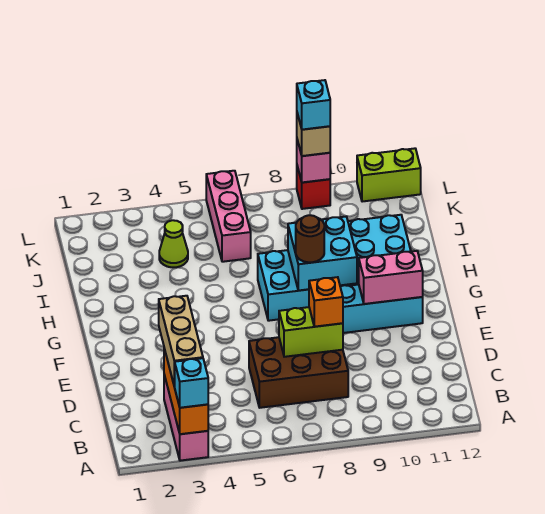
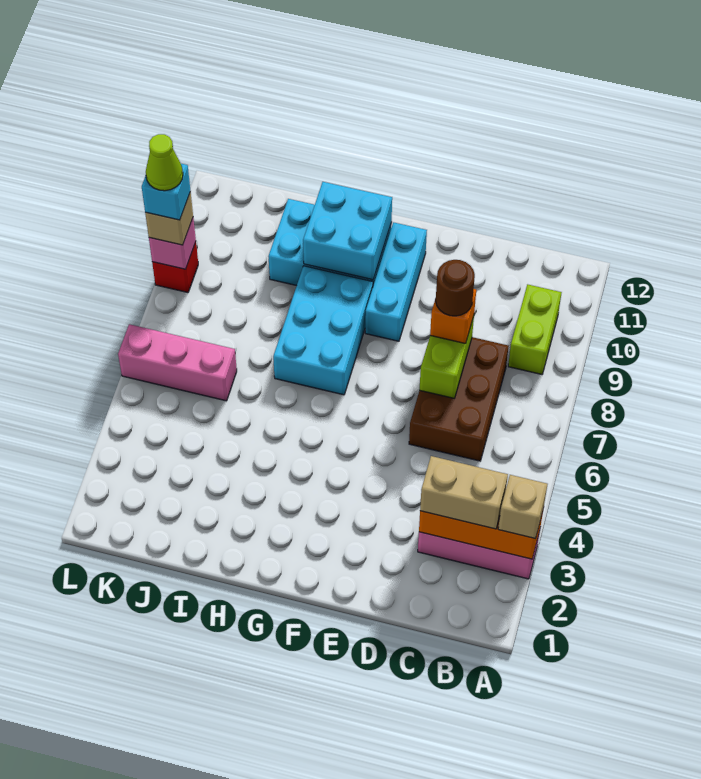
cyan brick A3 level 3 -> tan brick A3 level 3
tan brick B3:D3 level 3 -> tan brick B3:C3 level 3
pink brick F10:F11 level 2 -> none
cyan brick G8:H9 level 2 -> cyan brick G10:H11 level 2
brown round brick G8 level 3 -> brown round brick D8 level 4
lime cone J4 level 1 -> lime cone L9 level 5
lime brick L11:L12 level 1 -> lime brick B9:B10 level 1

